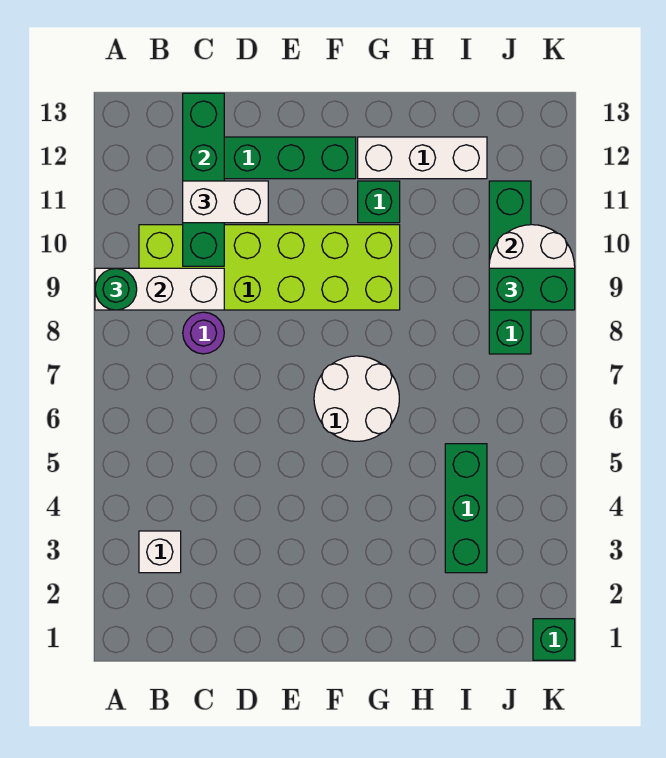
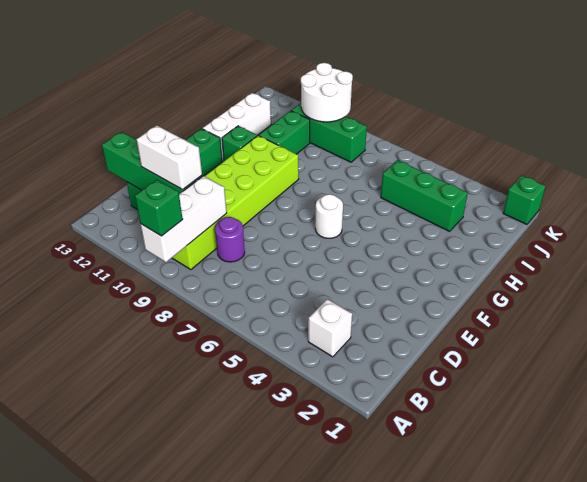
green round brick A9 level 3 -> green brick A9 level 3
white brick C11:D11 level 3 -> white brick C10:C11 level 3
white round brick F6:G7 level 1 -> white round brick F6 level 1
green brick J8:J11 level 1 -> green brick J8:J10 level 1
green brick J9:K9 level 3 -> green brick H10:I10 level 1

